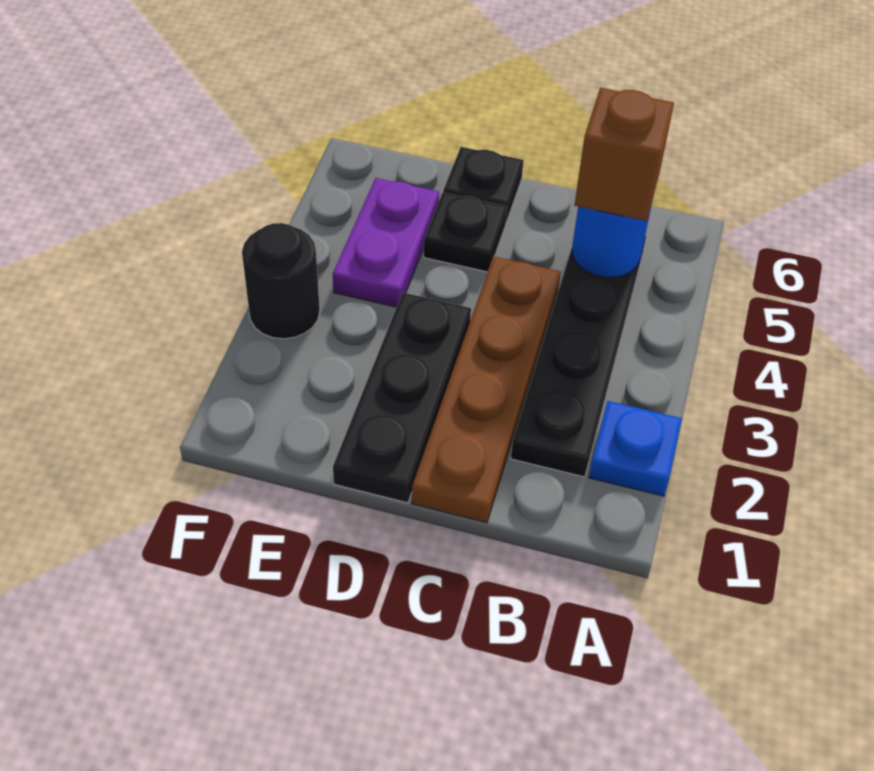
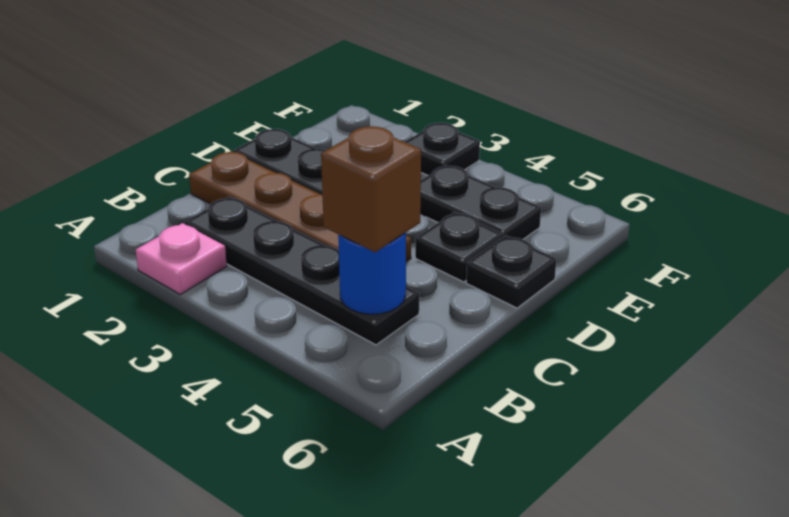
blue plate A2 level 1 -> pink plate A2 level 1
purple plate E4:E5 level 1 -> black plate E4:E5 level 1
black round brick F3 level 1 -> black plate F3 level 1

